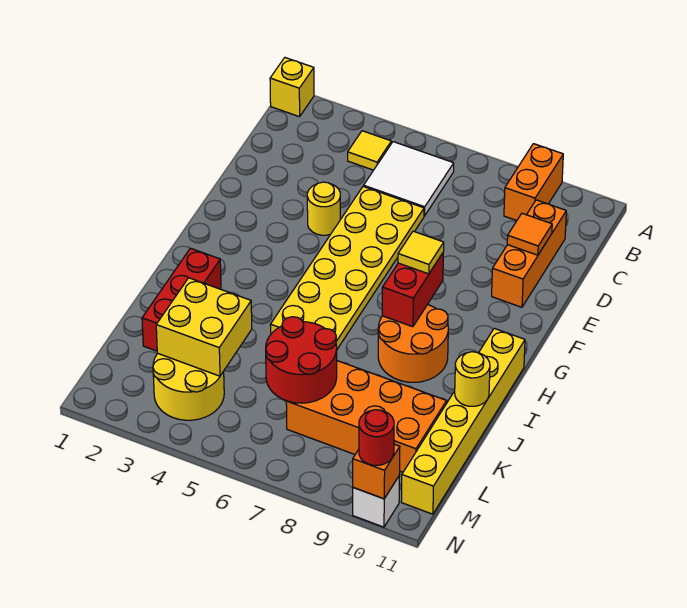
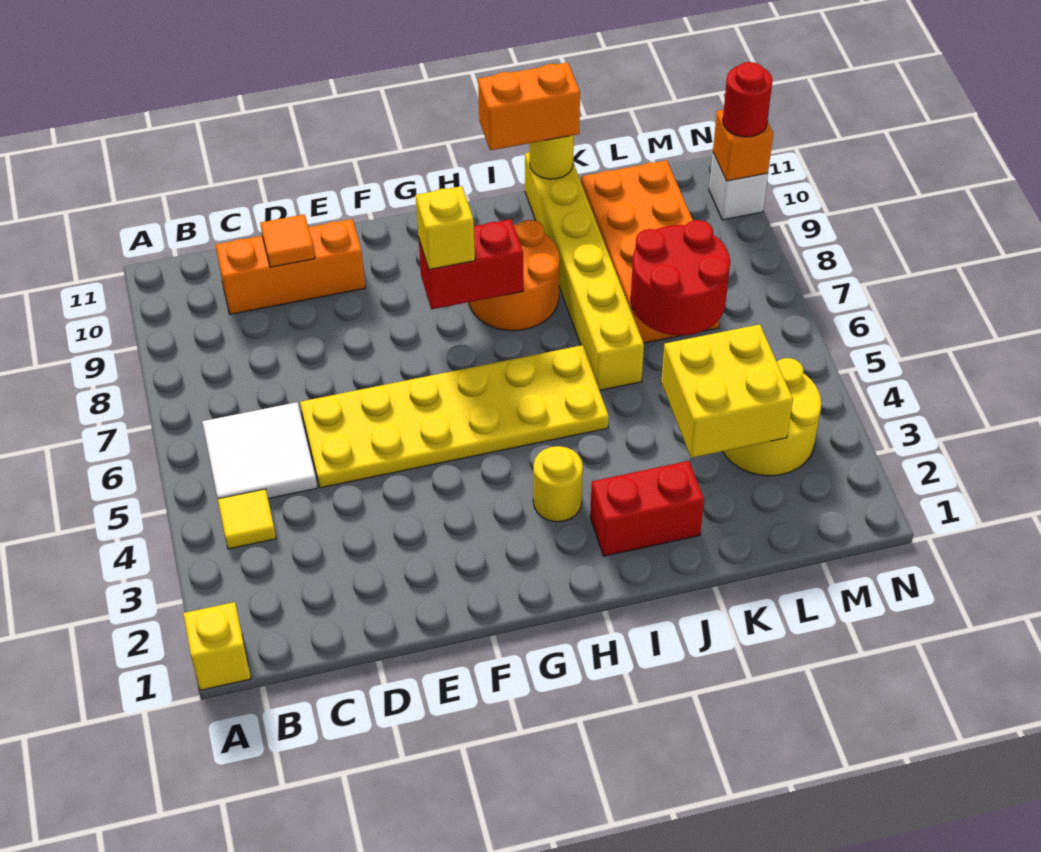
orange brick A9:B9 level 1 -> orange brick I11:J11 level 3
yellow round brick E4 level 1 -> yellow round brick H3 level 1
yellow tile G8 level 3 -> yellow brick G8 level 3
yellow brick H11:M11 level 1 -> yellow brick J6:J11 level 1
red brick I2:K2 level 1 -> red brick I2:J2 level 1

